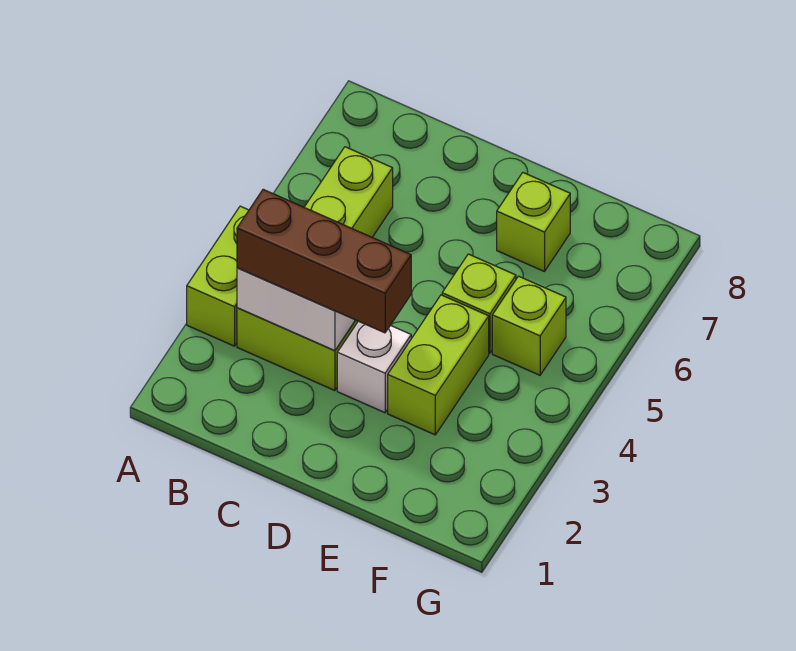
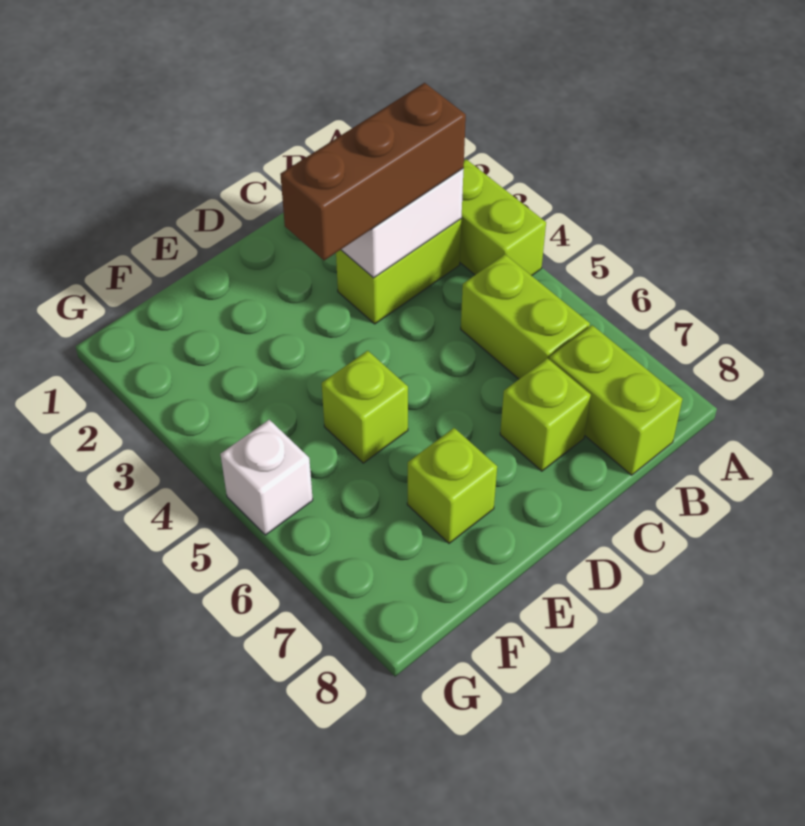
white brick D3 level 1 -> white brick G5 level 1
lime brick E3:E4 level 1 -> lime brick B7:B8 level 1
lime brick F5 level 1 -> lime brick C7 level 1

